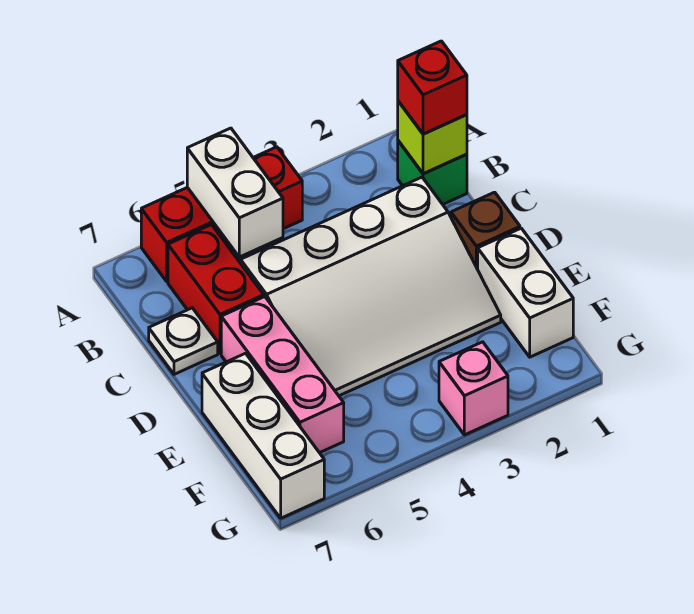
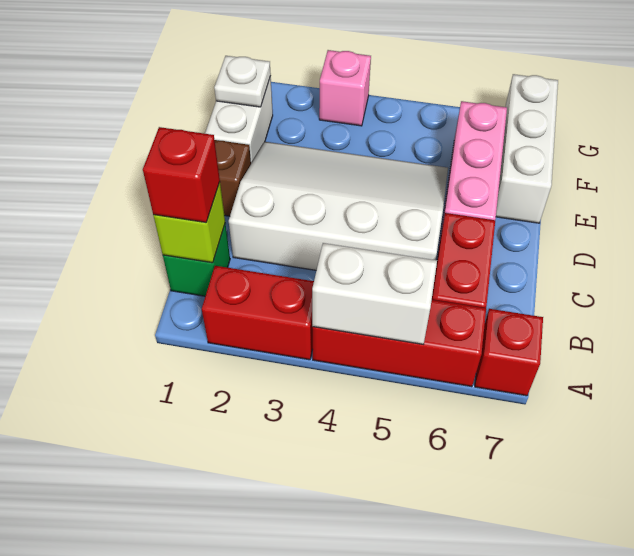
none -> red brick A2:A3 level 1
white brick A5:B5 level 2 -> white brick A4:A5 level 2
none -> red brick A7 level 1
white plate C7 level 1 -> white plate F1 level 2

